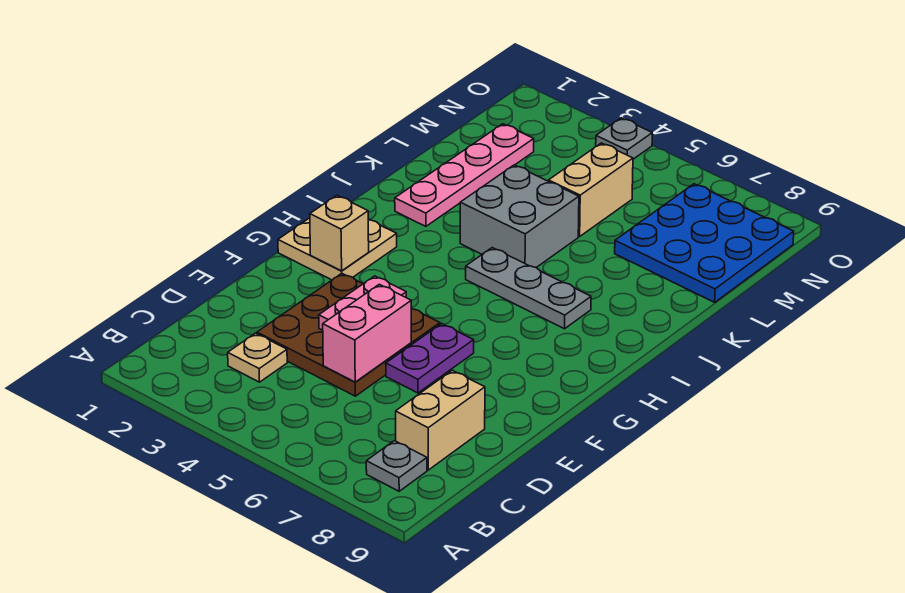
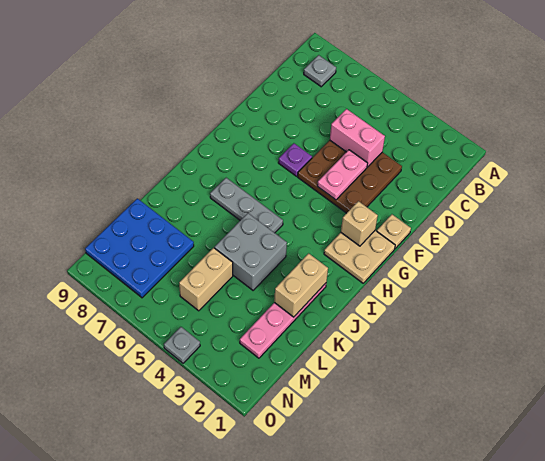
tan plate C3 level 1 -> tan plate F1 level 1
tan brick C8:D8 level 1 -> tan brick J2:K2 level 2
pink brick D5:E5 level 2 -> pink brick D4:D5 level 2
purple plate E6:F6 level 1 -> purple plate F6 level 1

